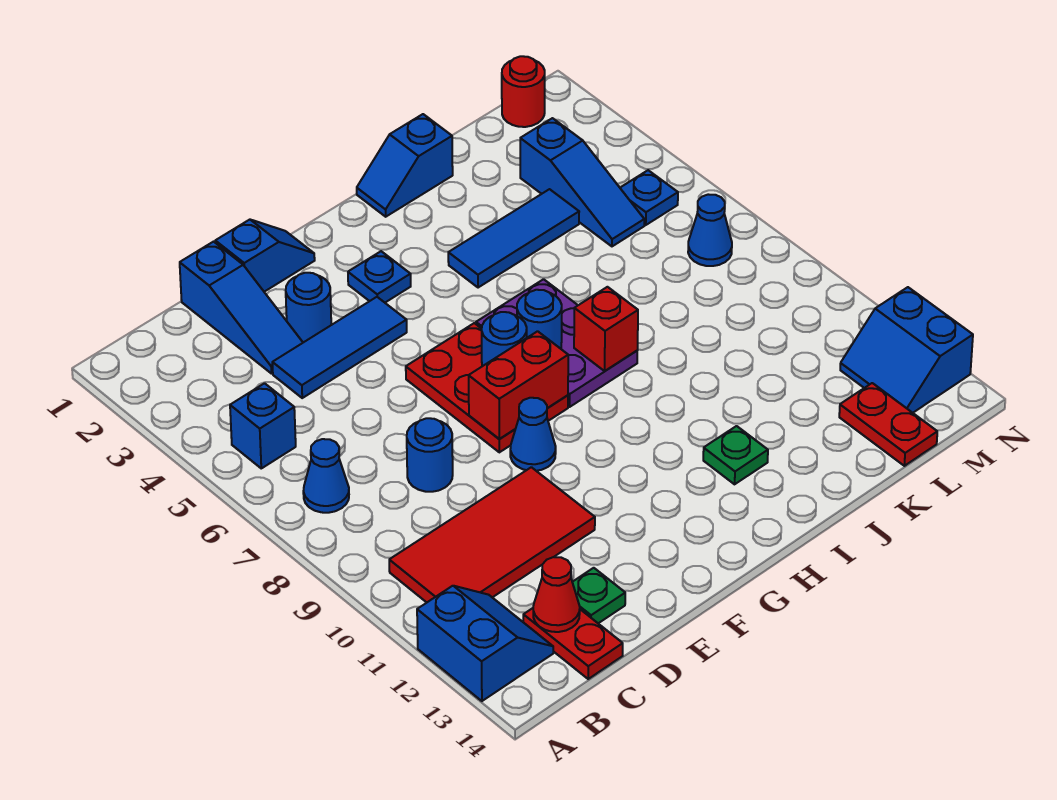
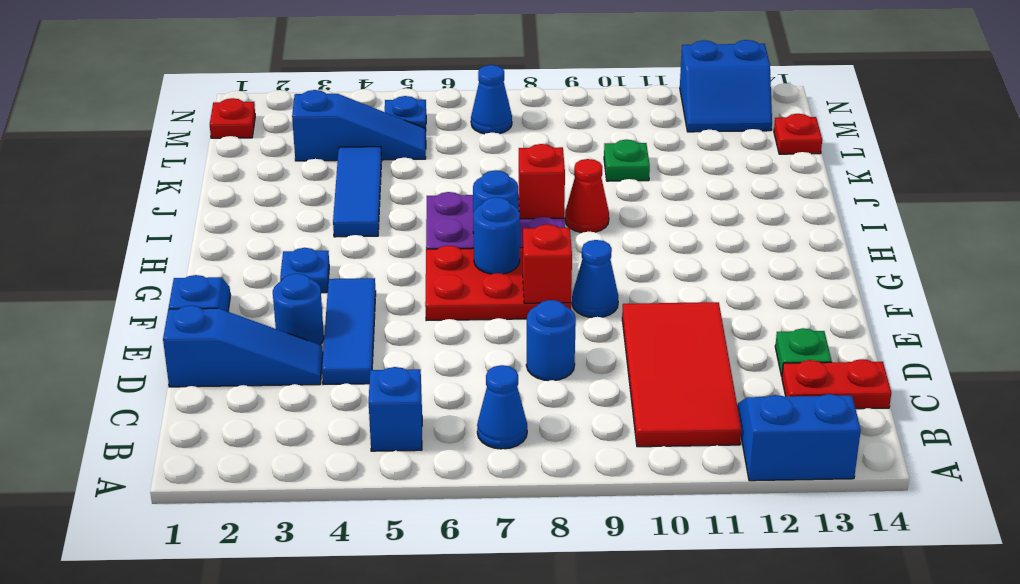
red cone C13 level 2 -> red cone I9 level 1
red brick F8:G8 level 2 -> red brick F8 level 2
blue slope I1:J1 level 1 top J -> none
green plate I12 level 1 -> green plate K10 level 1
red plate L13:L14 level 1 -> red plate L14 level 1
red round brick M1 level 1 -> red plate M1 level 1

